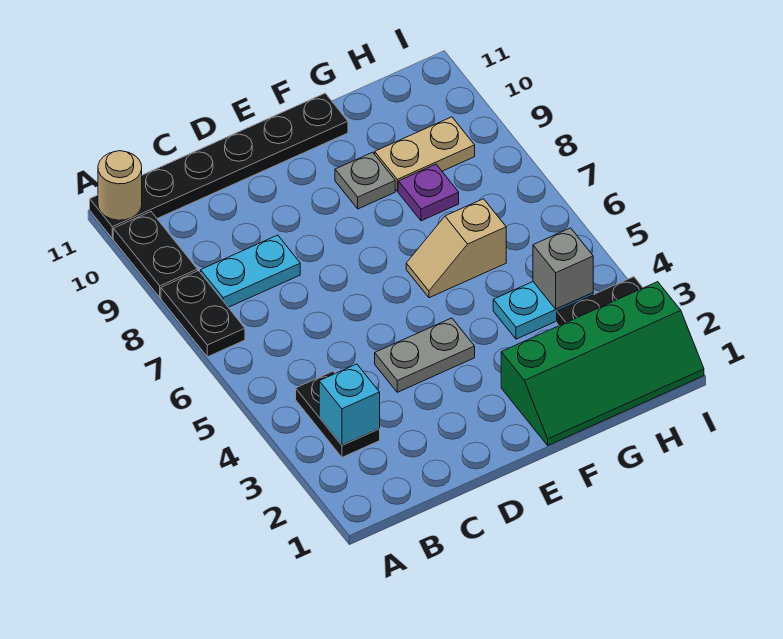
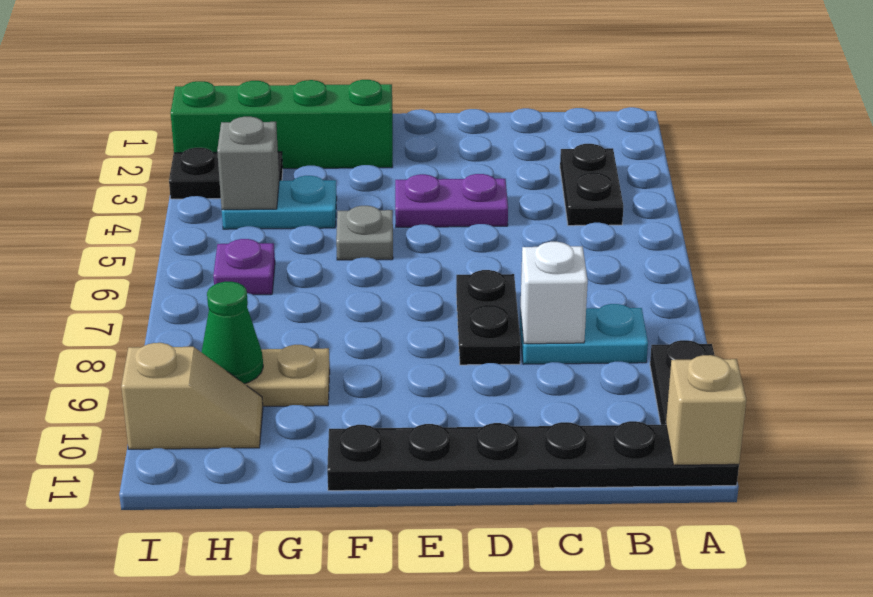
black plate A7:A8 level 1 -> black plate D7:D8 level 1
tan round brick A11 level 2 -> tan brick A11 level 2
cyan brick B3 level 2 -> none
none -> white brick C8 level 2
grey plate D4:E4 level 1 -> purple plate D4:E4 level 1
tan slope F6:G6 level 1 top G -> tan slope H10:I10 level 1 top I
grey plate F9 level 1 -> grey plate F5 level 1
purple plate G8 level 1 -> purple plate H6 level 1
none -> green cone H9 level 2

